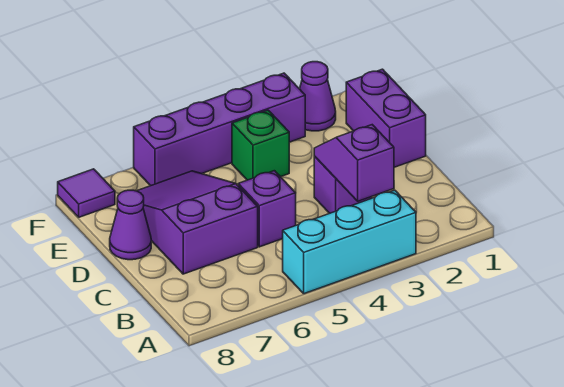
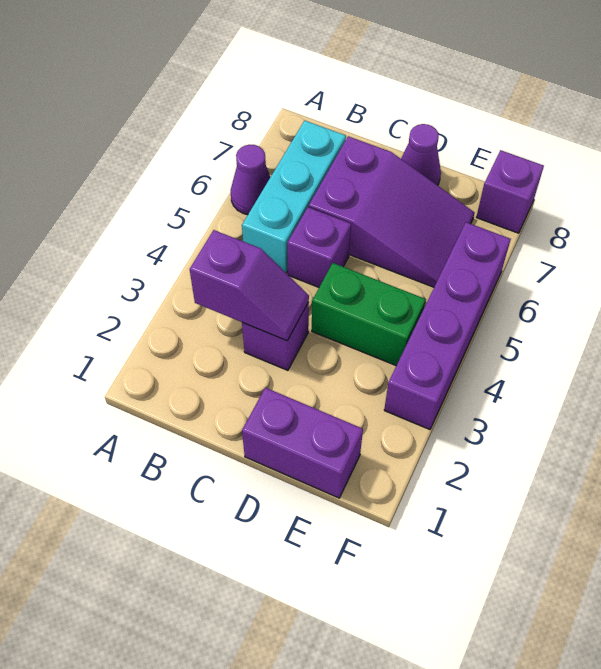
cyan brick A3:A5 level 1 -> cyan brick B5:B7 level 1
green brick E4 level 1 -> green brick D4:E4 level 1
purple cone F2 level 1 -> purple cone A6 level 1
purple tile F8 level 1 -> purple brick F8 level 1

